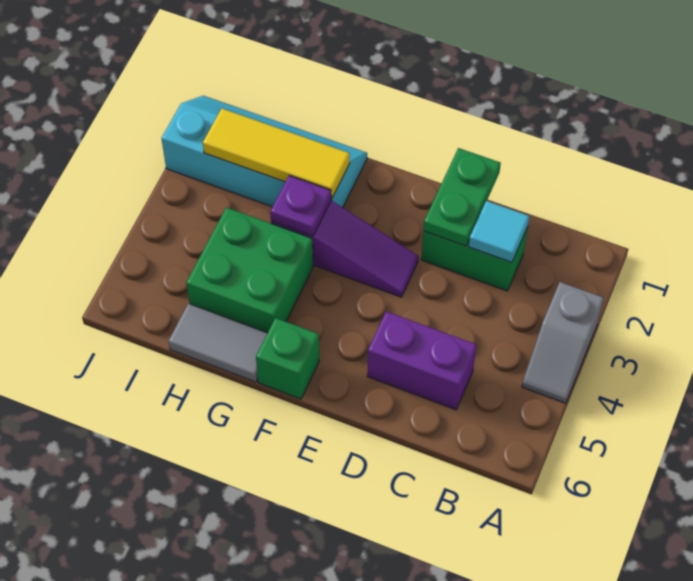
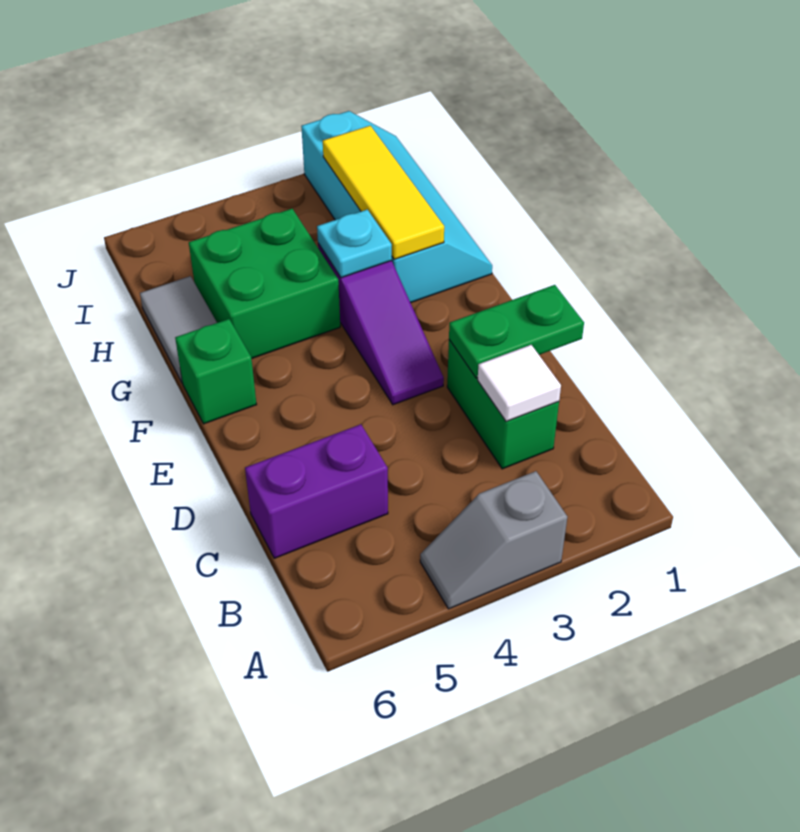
cyan tile C2 level 2 -> white tile C2 level 2
purple brick C5:D5 level 1 -> purple brick C5:C6 level 1
purple plate G3 level 2 -> cyan plate G3 level 2

